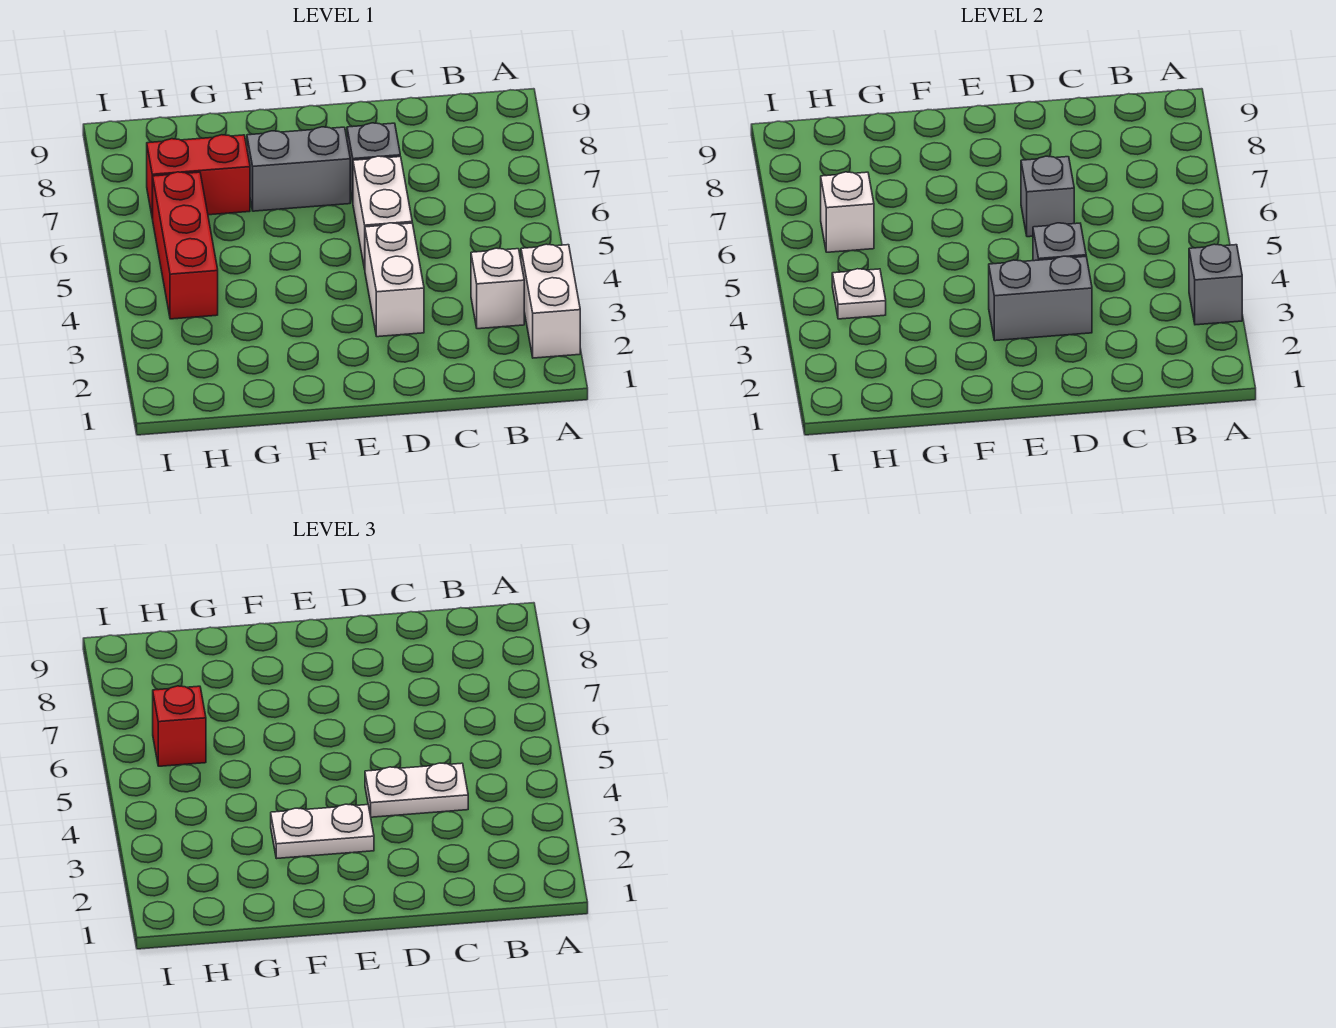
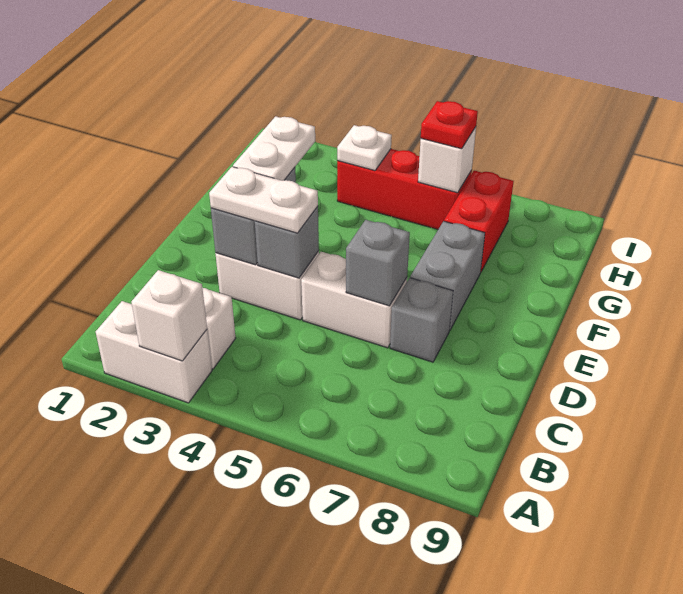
grey brick A3 level 2 -> white brick A3 level 2
white plate C4:D4 level 3 -> white plate D3:D4 level 3
red brick H6 level 3 -> red plate H6 level 3

